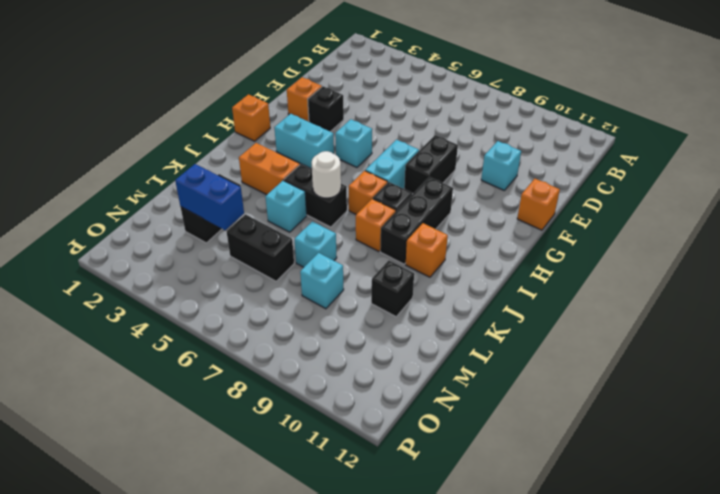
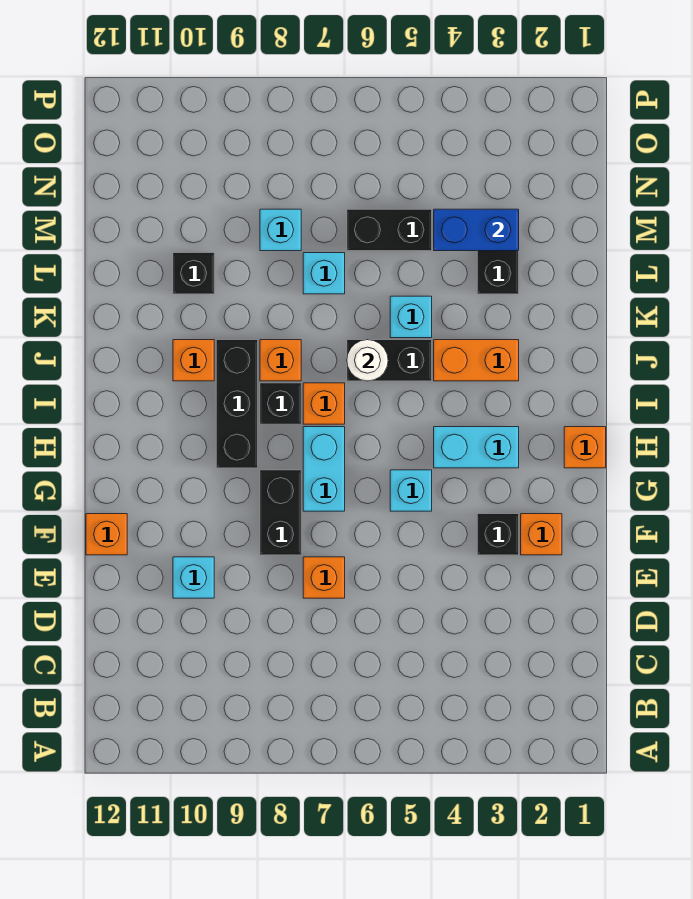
none -> orange brick E7 level 1

